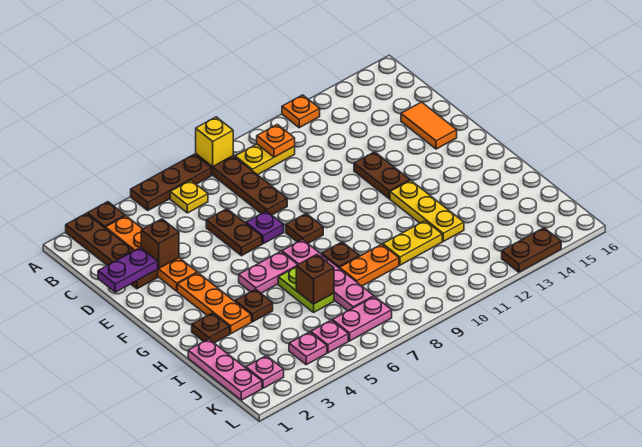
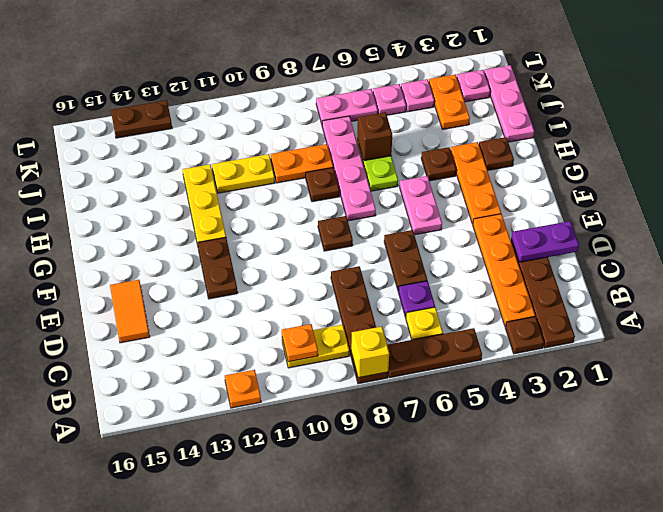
brown brick D3 level 2 -> none
purple plate E7 level 1 -> purple plate C6 level 1
pink plate G5:G6 level 1 -> pink plate F5:G5 level 1
none -> orange plate J3:K3 level 1

